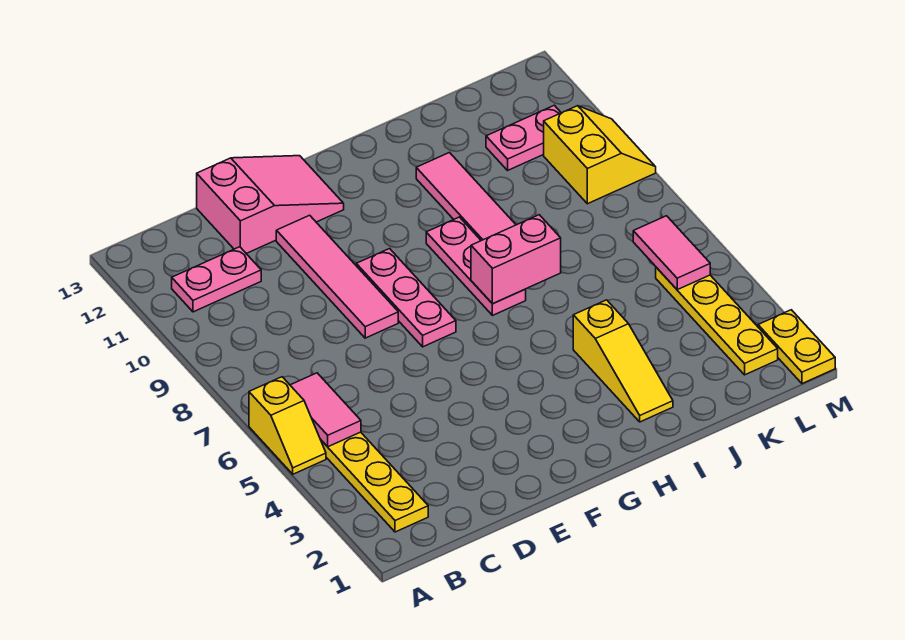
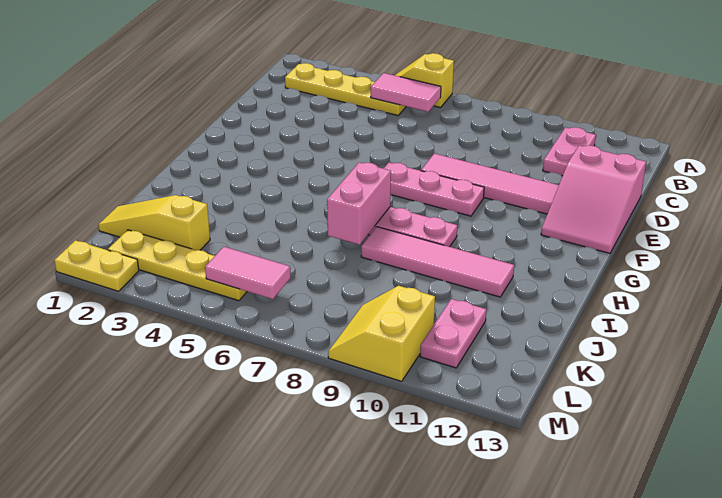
yellow slope I2:I4 level 1 top 4 -> yellow slope K1:K3 level 1 top 3
yellow slope L9:M10 level 1 top L -> yellow slope L9:M10 level 1 top 10

